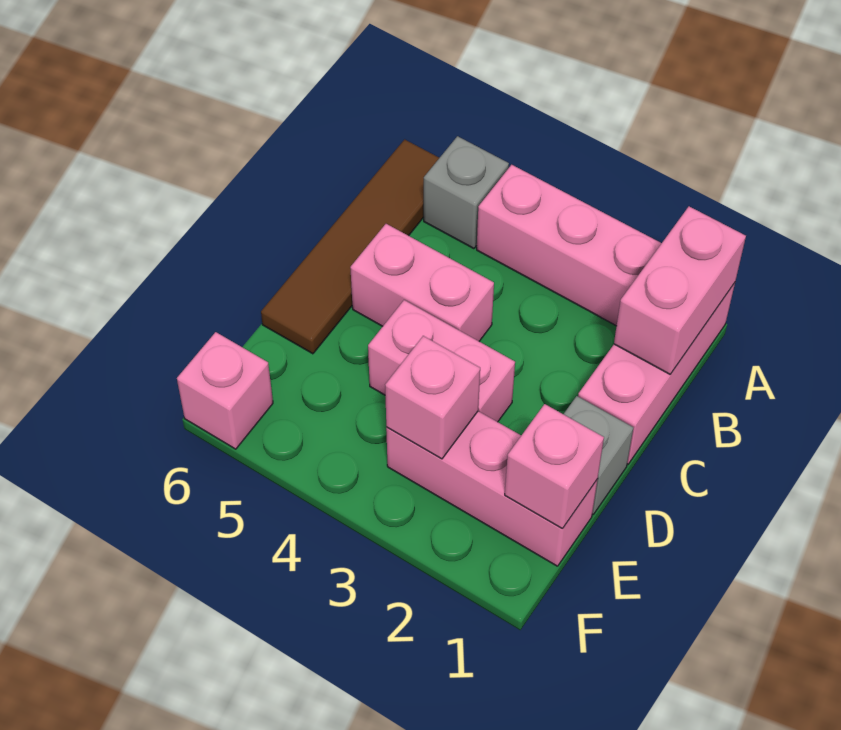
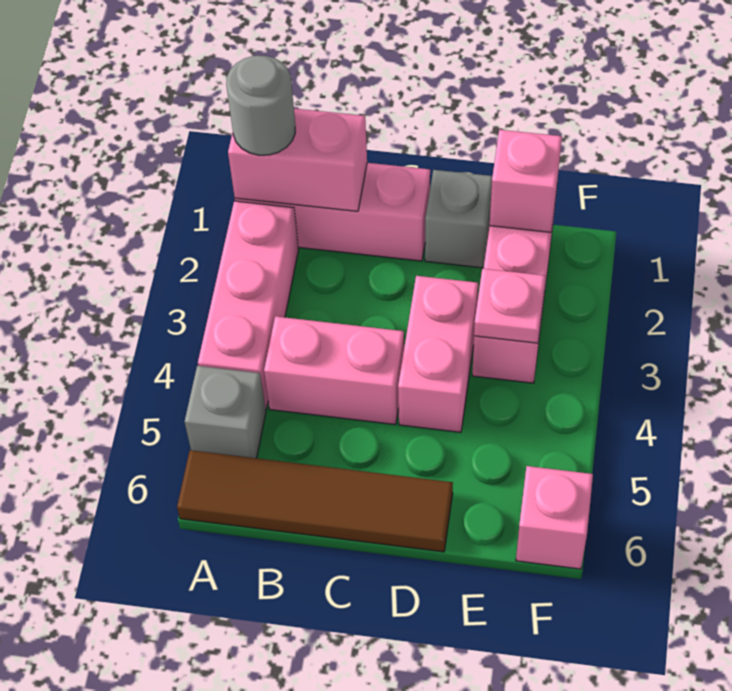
none -> grey round brick A1 level 3
pink brick C4:C5 level 1 -> pink brick B4:C4 level 1
pink brick E3 level 2 -> pink plate E3 level 2

